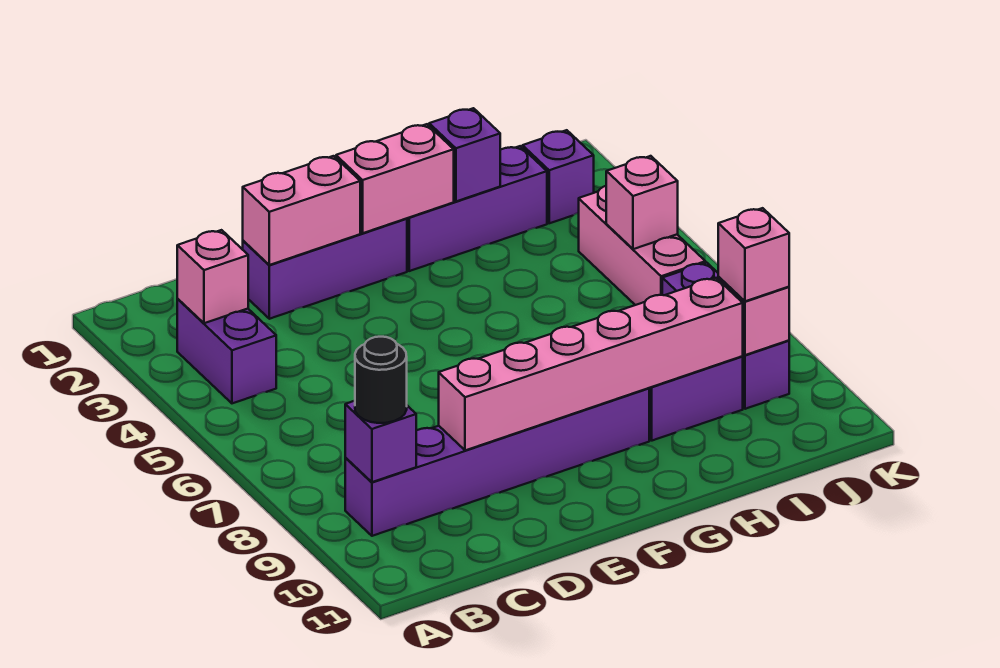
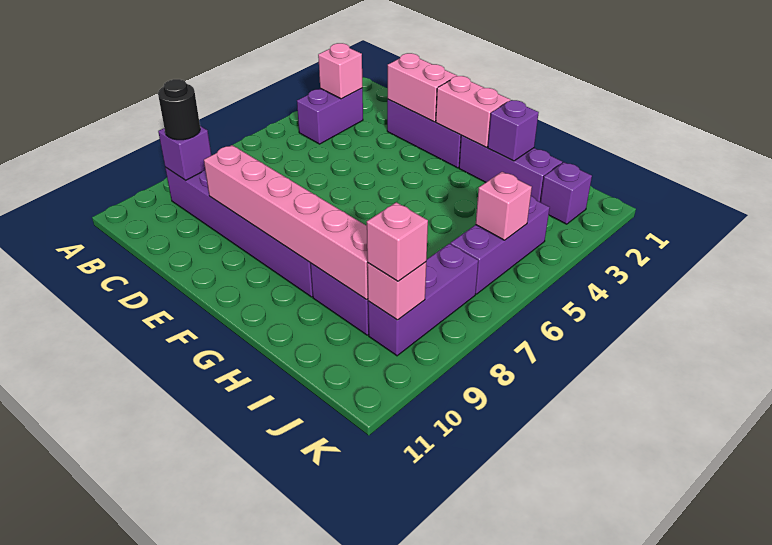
pink brick J4:J6 level 1 -> purple brick J4:J6 level 1

